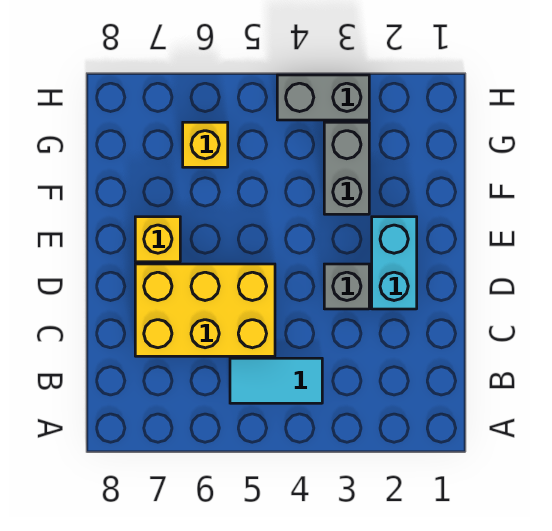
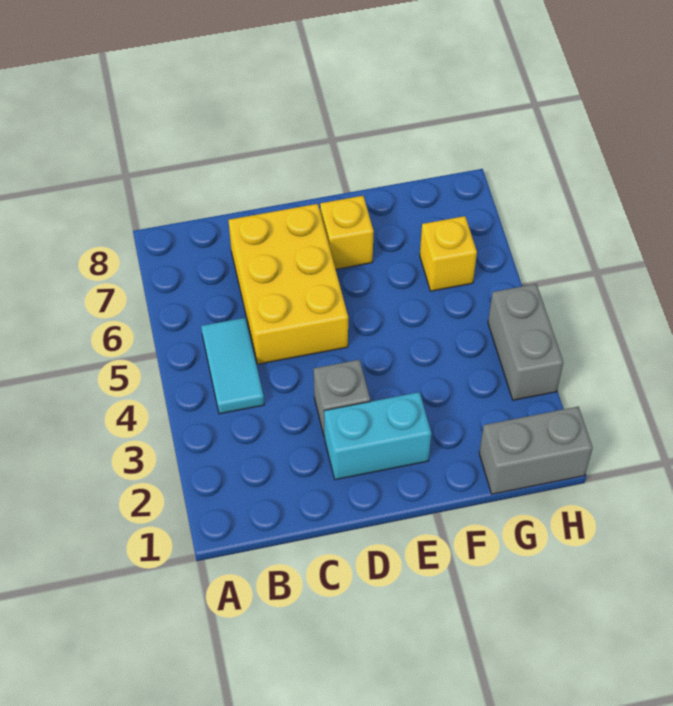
grey brick F3:G3 level 1 -> grey brick G1:H1 level 1

